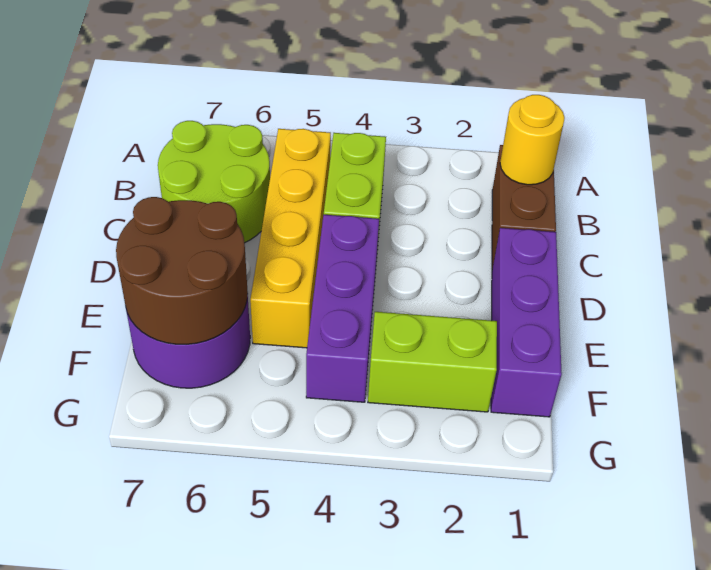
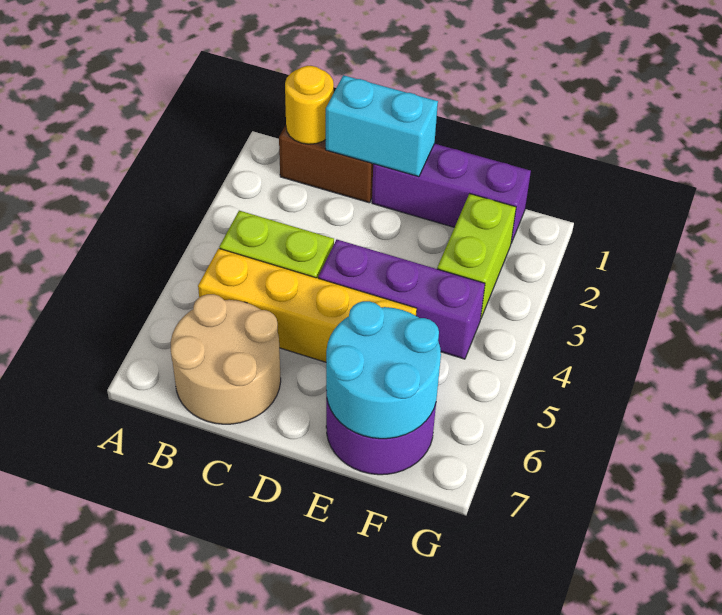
lime round brick B6:C7 level 1 -> tan round brick B6:C7 level 1
none -> cyan brick C1:D1 level 2
brown round brick E6:F7 level 2 -> cyan round brick E6:F7 level 2

